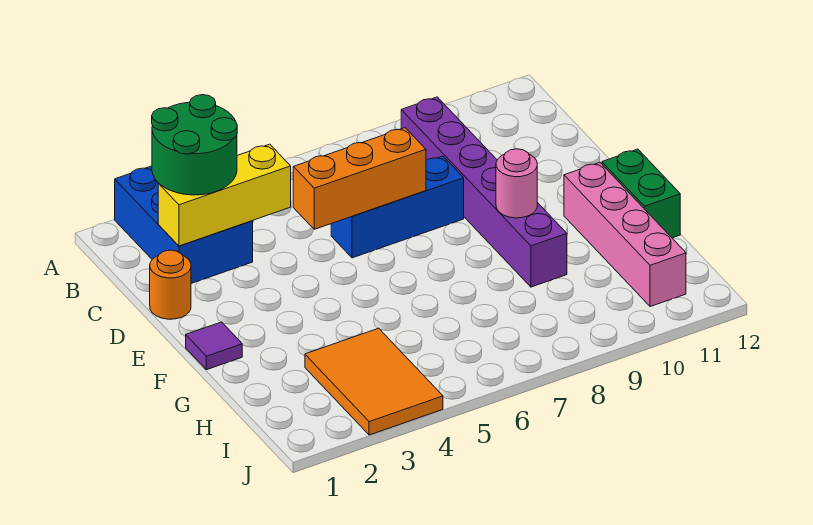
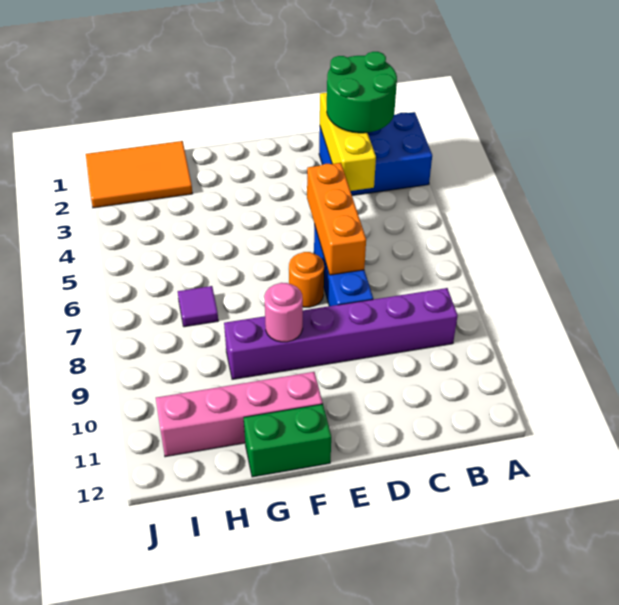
orange round brick D1 level 1 -> orange round brick E7 level 1
purple tile F1 level 1 -> purple tile H7 level 1
orange tile H3:J4 level 1 -> orange tile H1:J2 level 1

